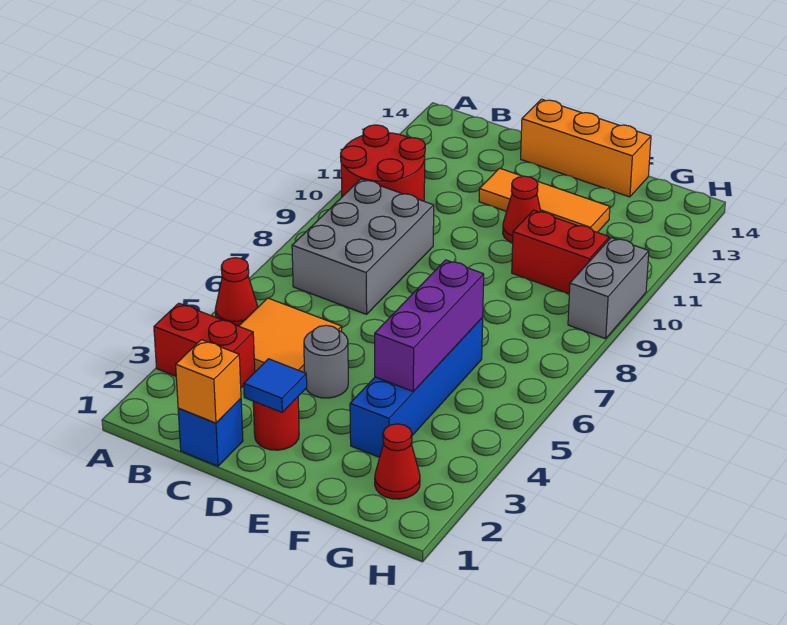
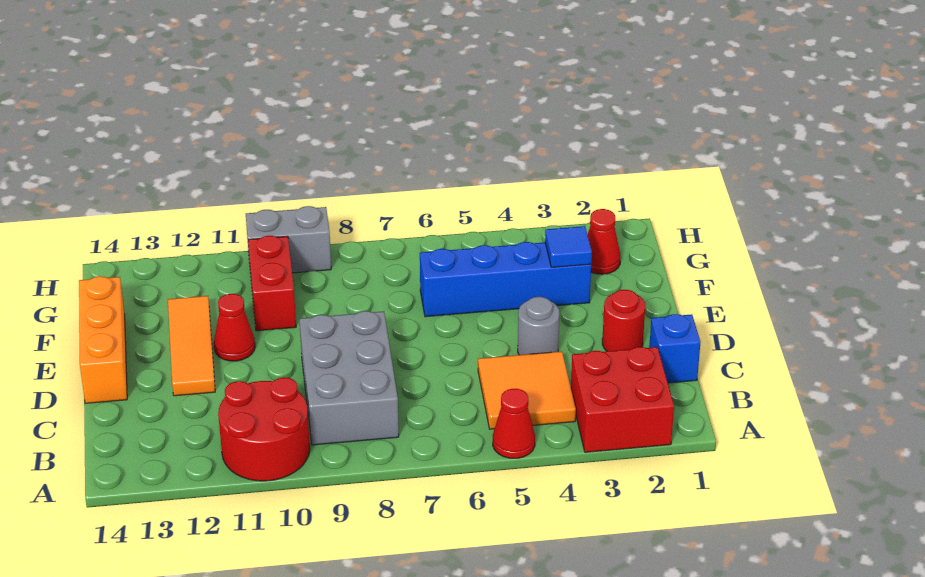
red brick A3:B3 level 1 -> red brick A2:B3 level 1
grey brick B7:C9 level 1 -> grey brick B8:D9 level 1
orange brick C1 level 2 -> none
blue tile D2 level 2 -> blue tile F3 level 2
purple brick F4:F6 level 2 -> none

